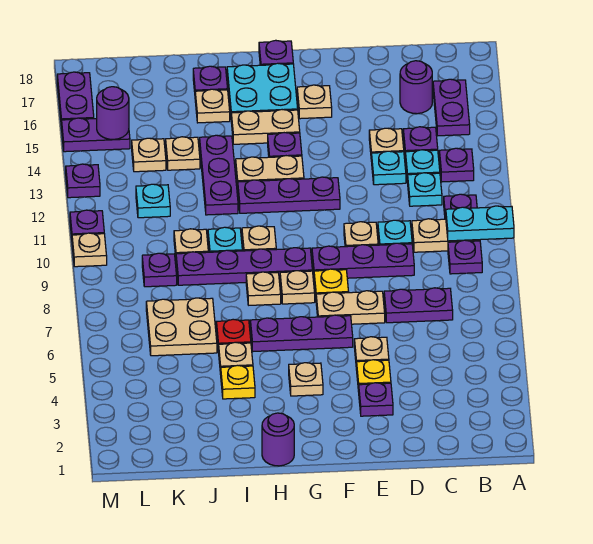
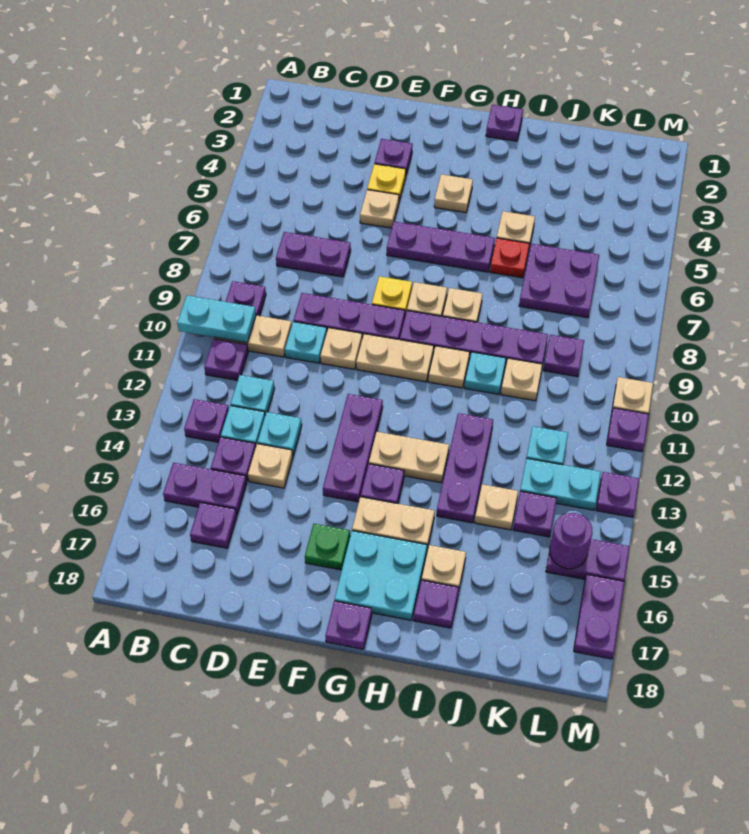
purple plate B15:B16 level 1 -> purple plate B15:C15 level 1
purple round brick C16 level 1 -> purple plate C16 level 1
tan plate E7:F7 level 1 -> tan plate F10:G10 level 1
purple plate F12:H12 level 1 -> purple plate F12:F14 level 1
tan plate F16 level 1 -> green plate F16 level 1
purple round brick H1 level 1 -> purple plate H1 level 1
yellow plate I4 level 1 -> none
tan plate J6:K7 level 1 -> purple plate J6:K7 level 1
none -> cyan plate K13:L13 level 1
tan plate K14 level 1 -> purple plate K14 level 1

